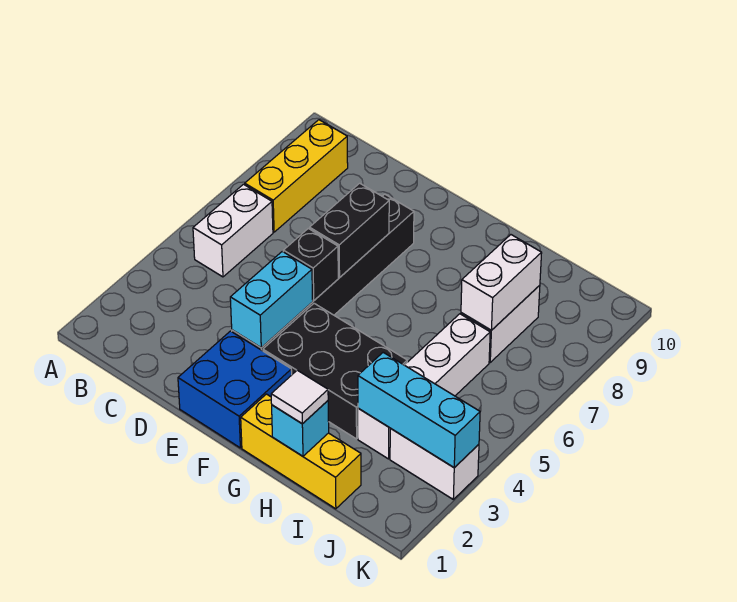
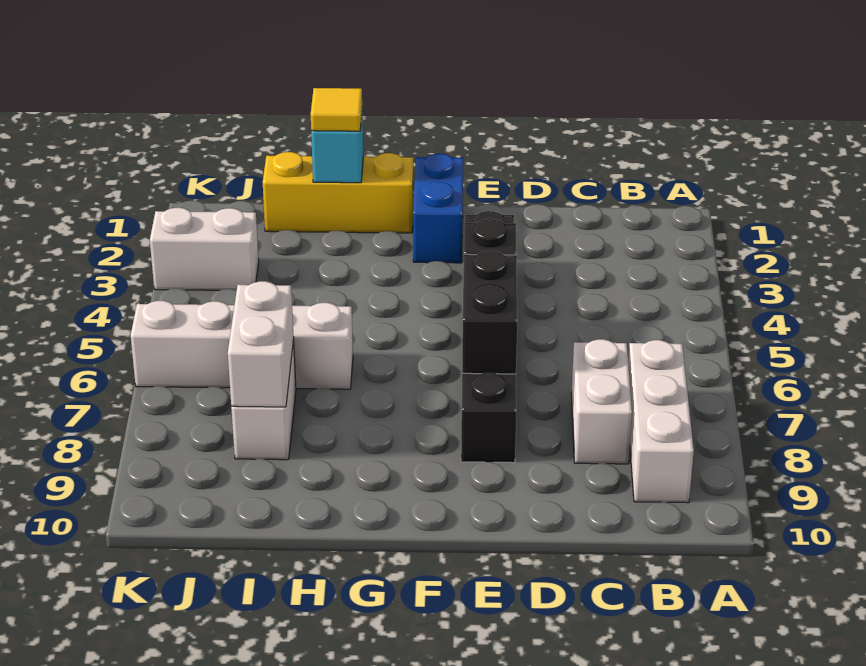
white brick B5:B6 level 1 -> white brick C7:C8 level 1
yellow brick B7:B9 level 1 -> white brick B7:B9 level 1
blue brick E1:F2 level 1 -> blue brick F1:F2 level 1
cyan brick E3:E4 level 2 -> none
black brick F3:H4 level 1 -> none
white tile H1 level 3 -> yellow tile H1 level 3
white brick I3:I6 level 1 -> white brick H6:K6 level 1
cyan brick I3:K3 level 2 -> none

